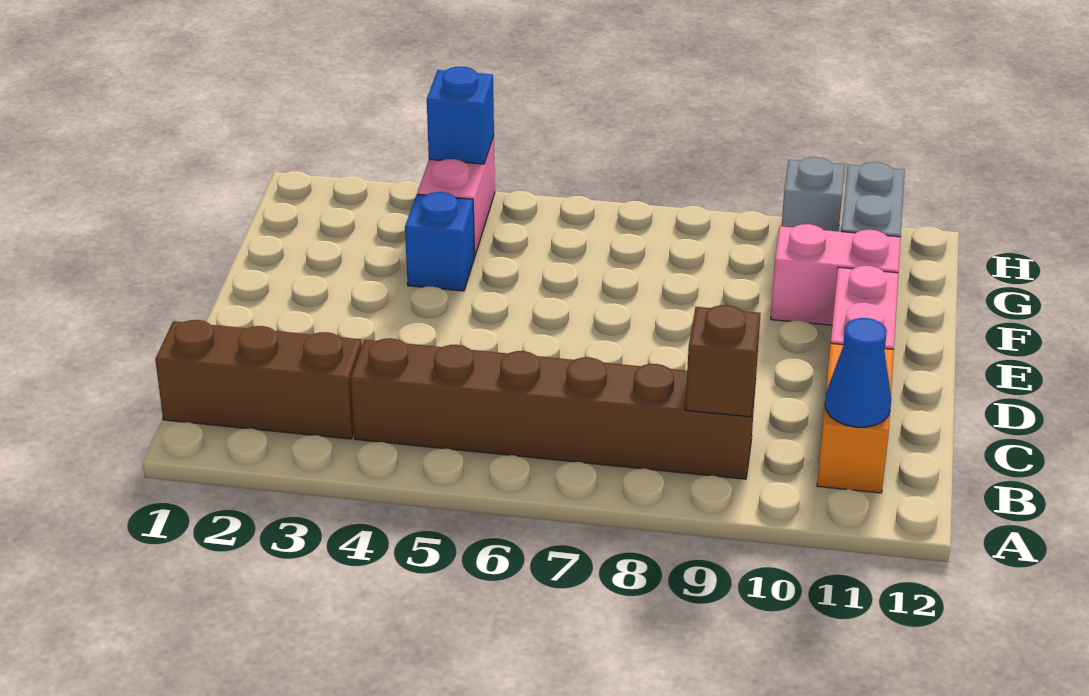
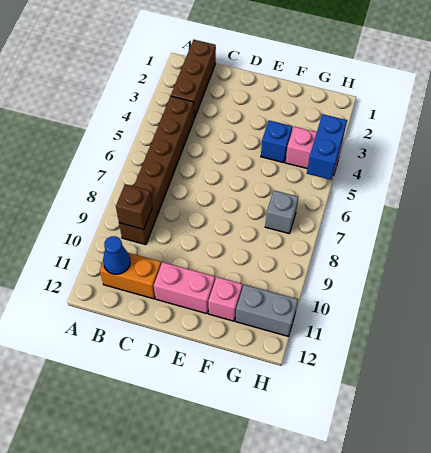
pink brick F10:F11 level 1 -> pink brick F11 level 1
blue brick H4 level 2 -> blue brick H4:H5 level 2
grey brick H10 level 1 -> grey brick G7 level 1

